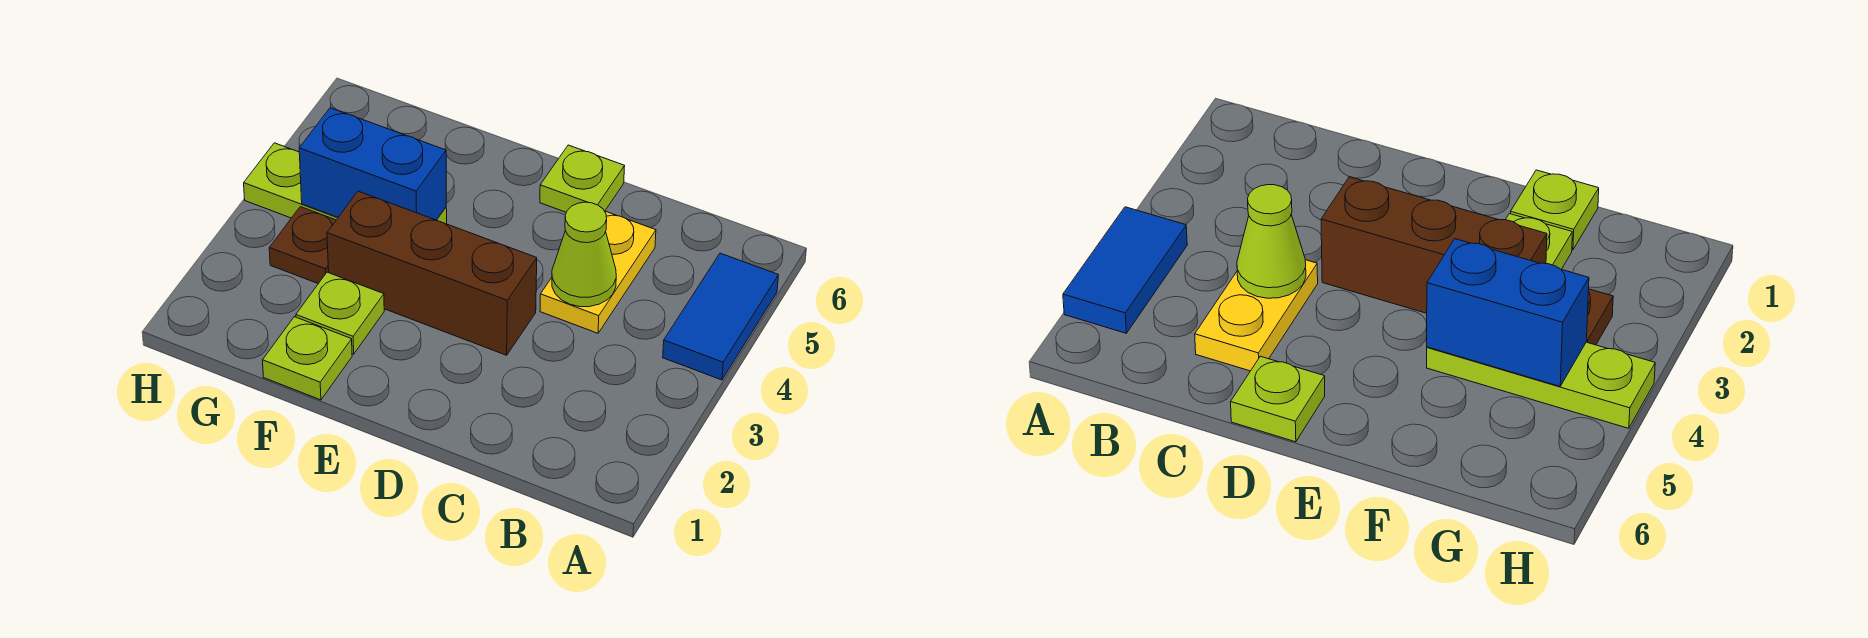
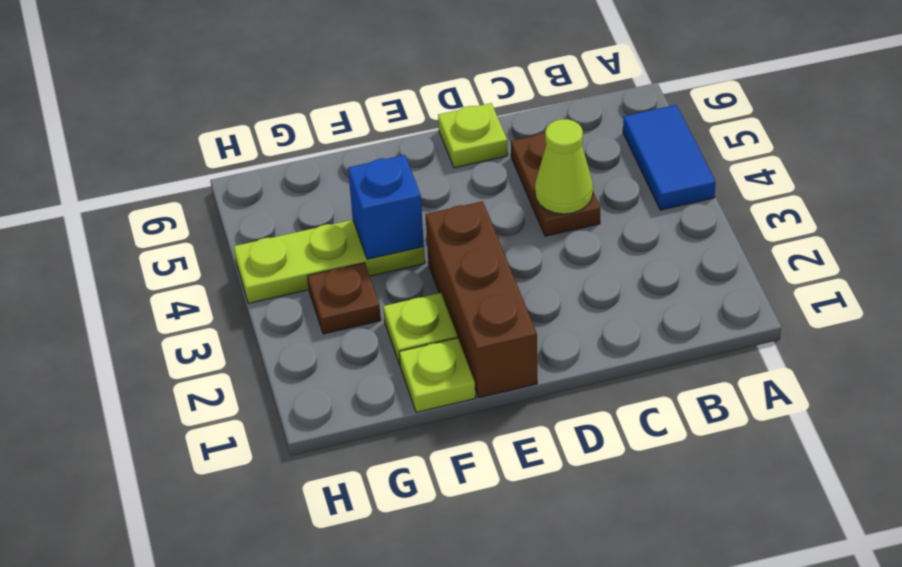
yellow plate C4:C5 level 1 -> brown plate C4:C5 level 1
brown brick D3:F3 level 1 -> brown brick E1:E3 level 1
blue brick F4:G4 level 2 -> blue brick F4 level 2

